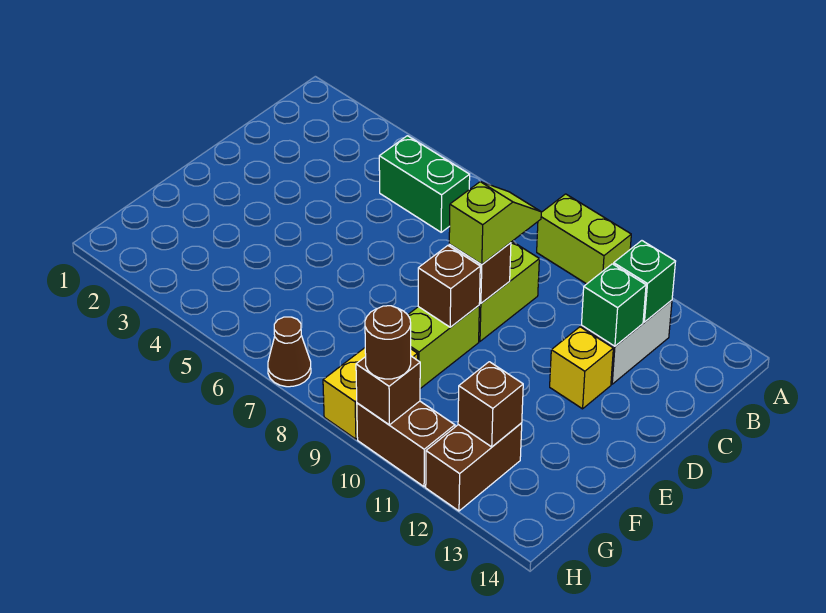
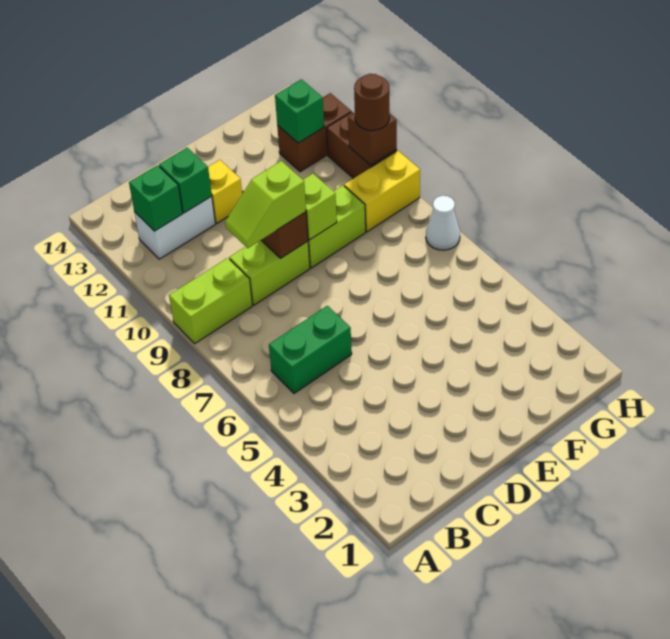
lime brick A9:A10 level 1 -> lime brick A9:B9 level 1
green brick B5:B6 level 1 -> green brick B6:C6 level 1
brown brick E9 level 2 -> lime brick E9 level 2
brown brick G12 level 2 -> green brick G12 level 2
brown cone H7 level 1 -> white cone H7 level 1

